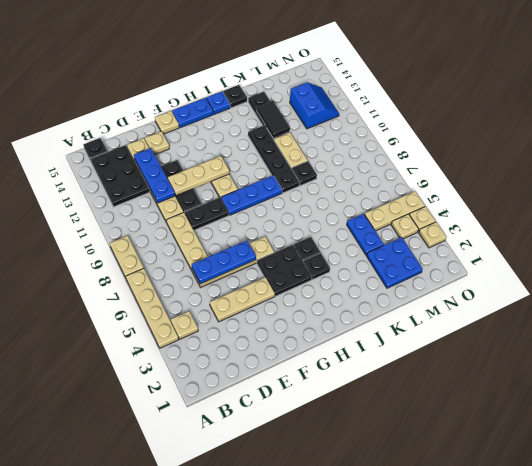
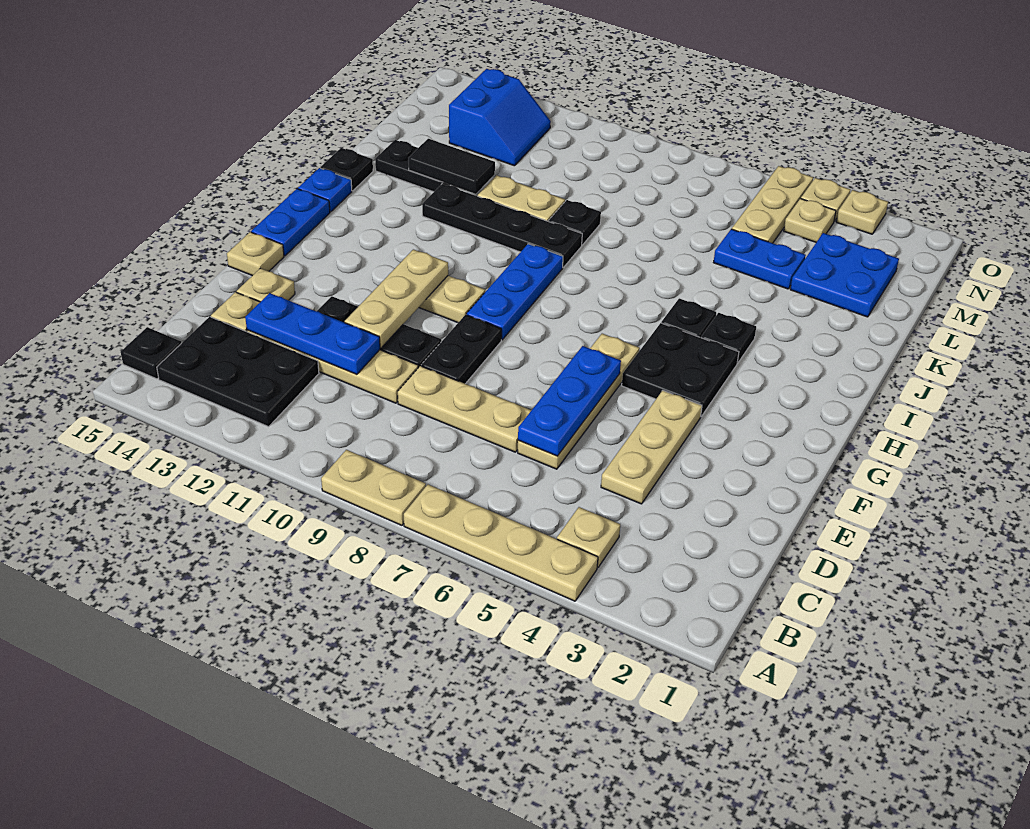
blue slope M12:N13 level 1 top M -> blue slope M12:N13 level 1 top 13

